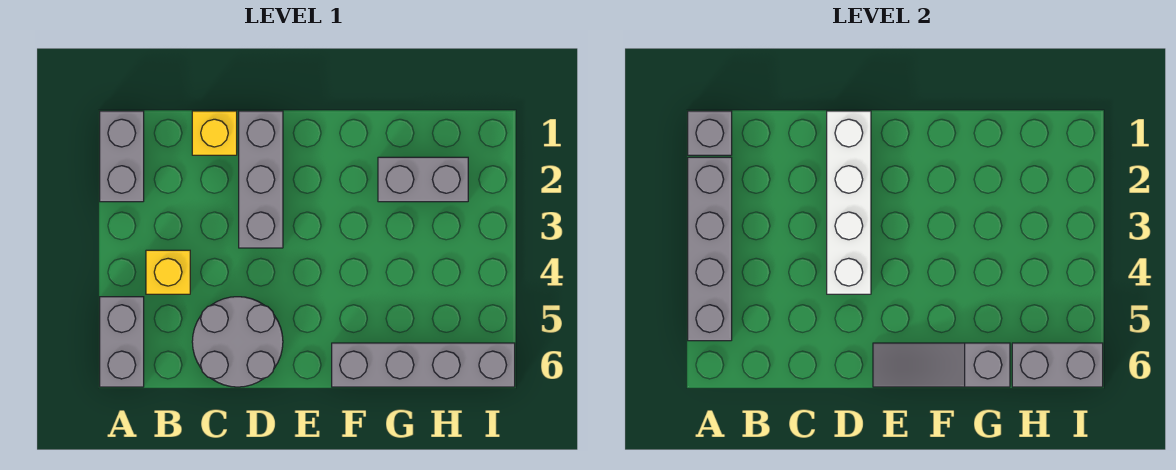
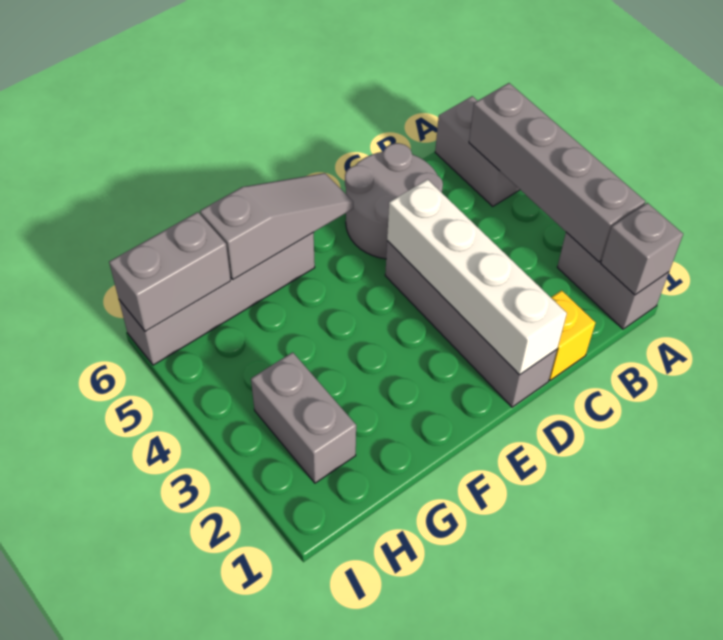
yellow brick B4 level 1 -> none
grey brick D1:D3 level 1 -> grey brick D1:D4 level 1
grey brick G2:H2 level 1 -> grey brick H2:H3 level 1

